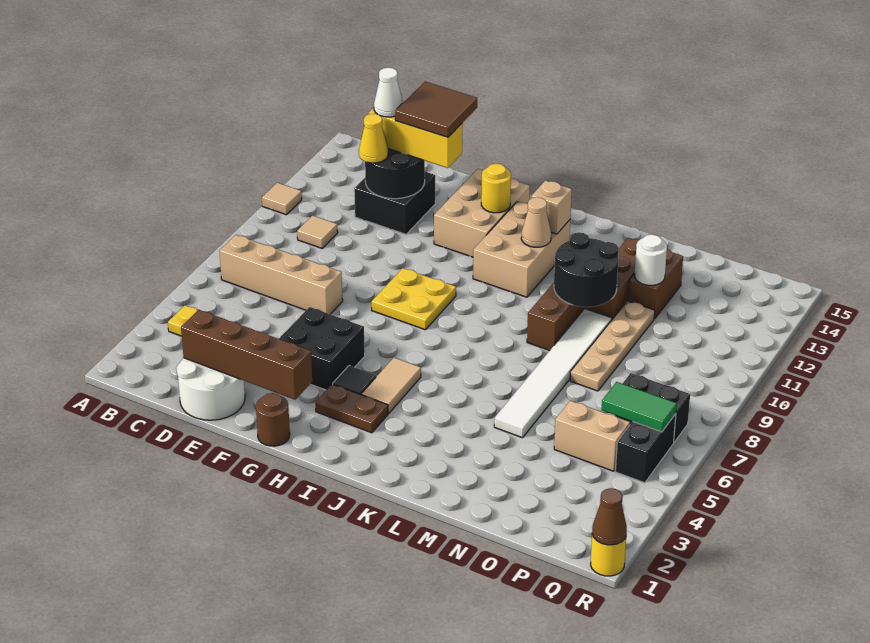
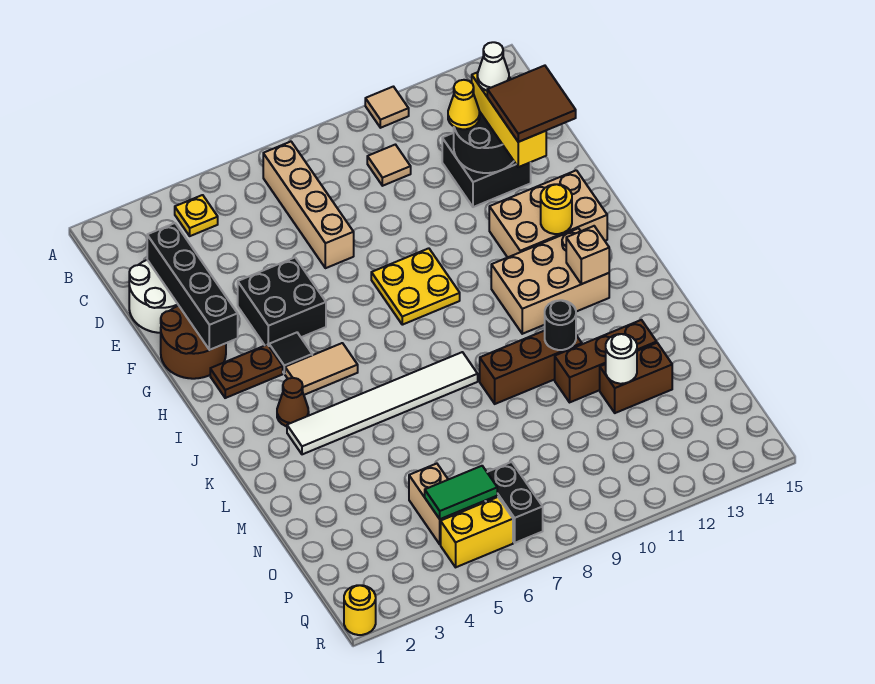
brown brick D2:G2 level 2 -> black brick D2:G2 level 2
brown round brick G1 level 1 -> brown round brick F1:G2 level 1
brown plate H3:I3 level 1 -> brown plate H2:H3 level 1
tan cone J12 level 2 -> none
black round brick L10:M11 level 2 -> black round brick L11 level 2
white tile M5:M10 level 1 -> white tile K3:K8 level 1
tan plate N8:N11 level 1 -> none
green tile P6:Q6 level 2 -> green tile P5:P6 level 2
black brick Q5:Q6 level 1 -> yellow brick Q5:Q6 level 1
brown cone R1 level 2 -> brown cone J3 level 1

